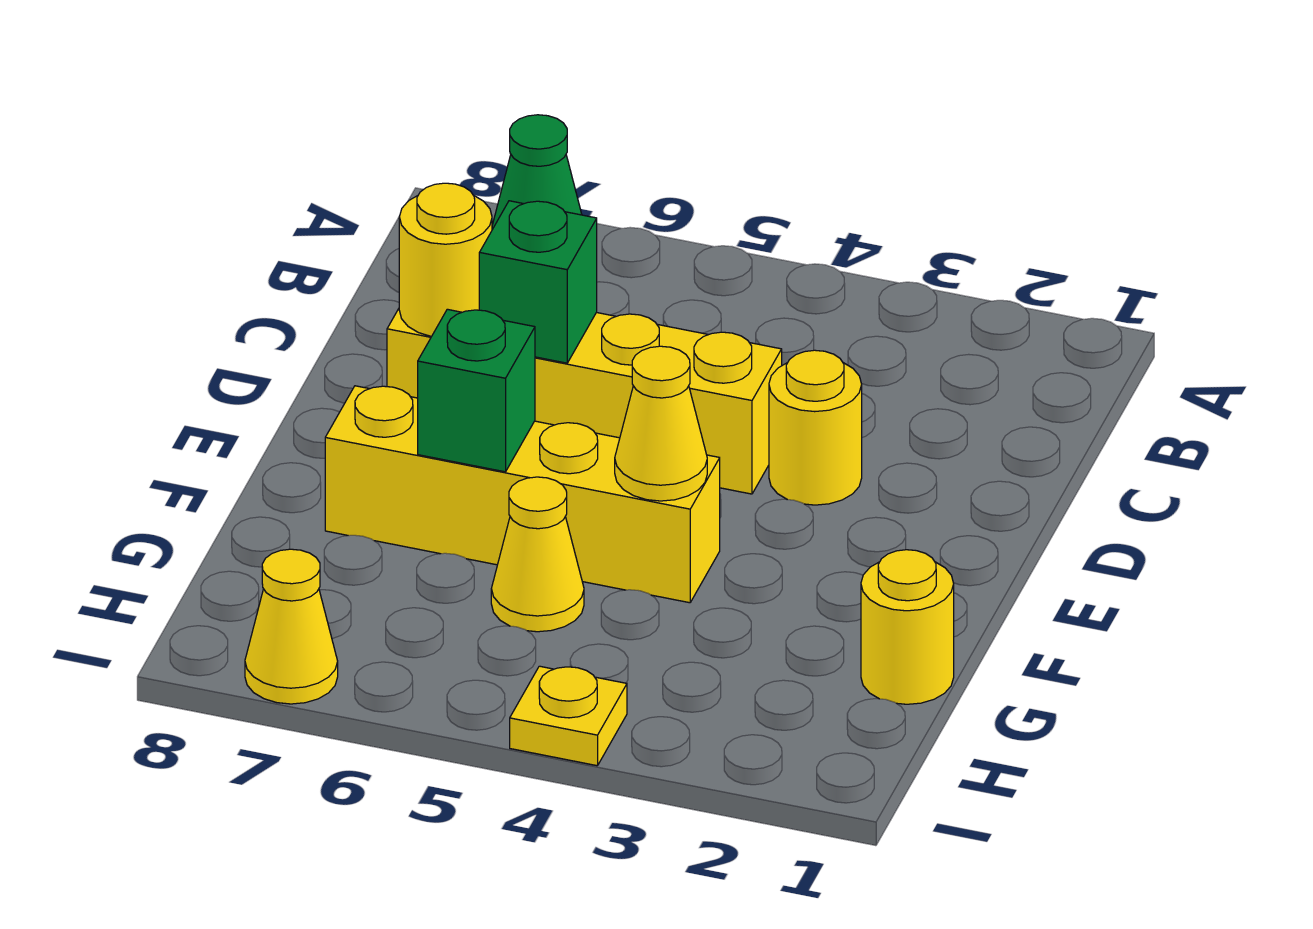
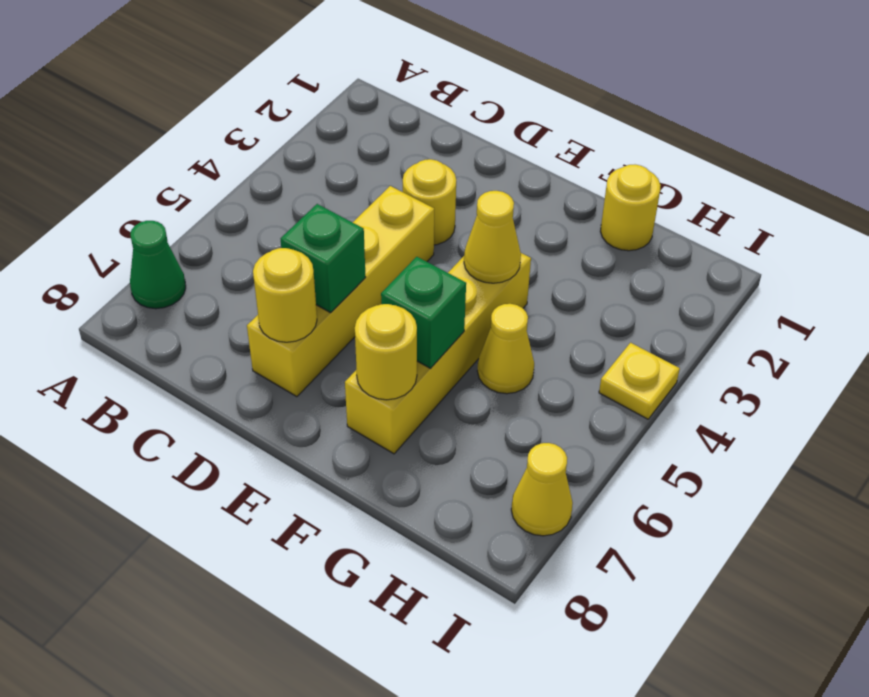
none -> yellow round brick F7 level 2

